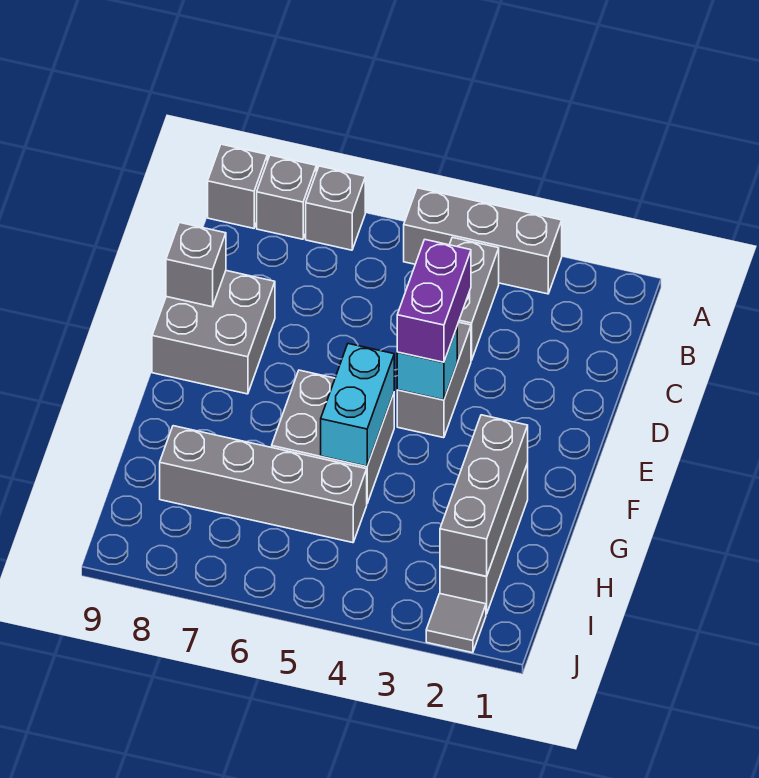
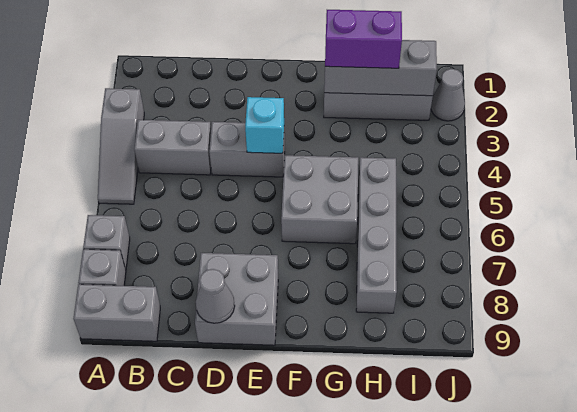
grey brick A3:A5 level 1 -> grey slope A3:A5 level 1 top 3
grey brick A9 level 1 -> grey brick A9:B9 level 1
purple brick D4:E4 level 3 -> purple brick G2:H2 level 3
grey brick D9 level 2 -> grey cone D9 level 2
cyan brick F5:G5 level 2 -> none
grey tile J2 level 1 -> grey cone J2 level 1

